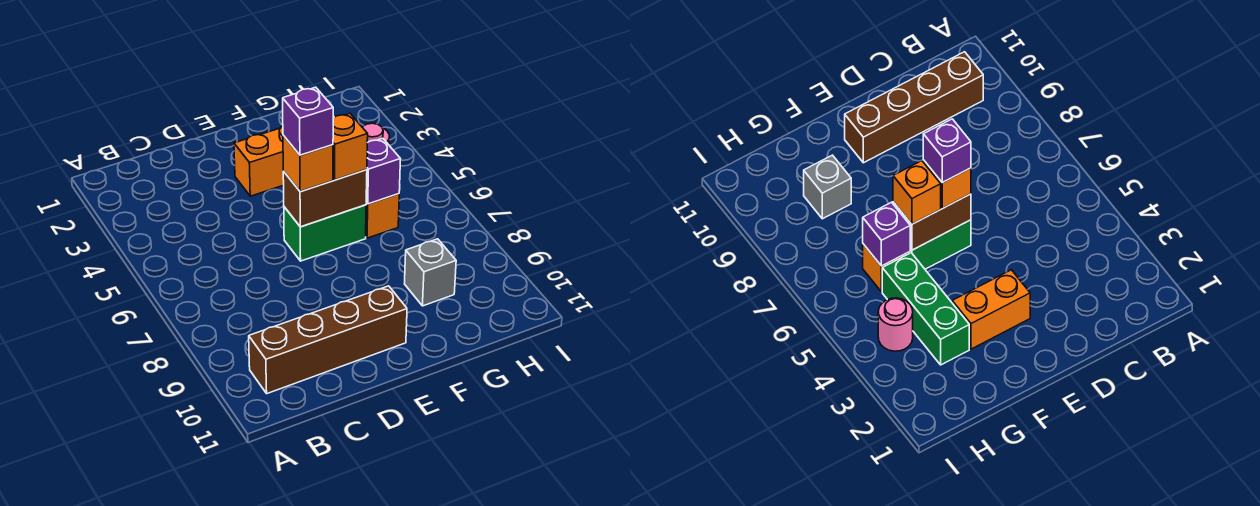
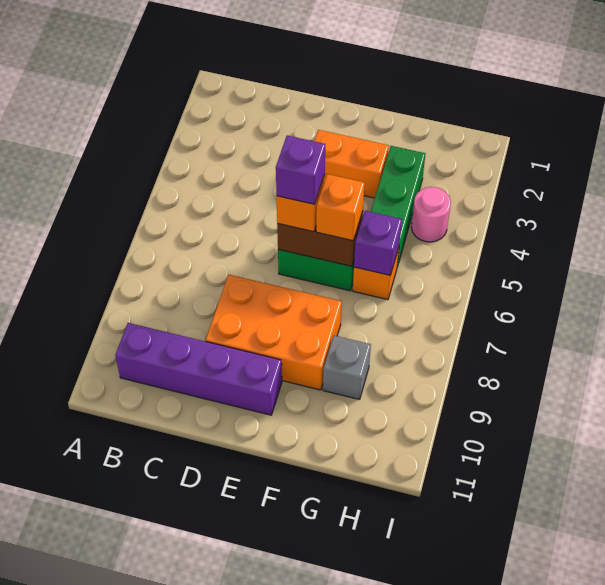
brown brick B10:E10 level 1 -> purple brick B10:E10 level 1
none -> orange brick D8:F9 level 1

